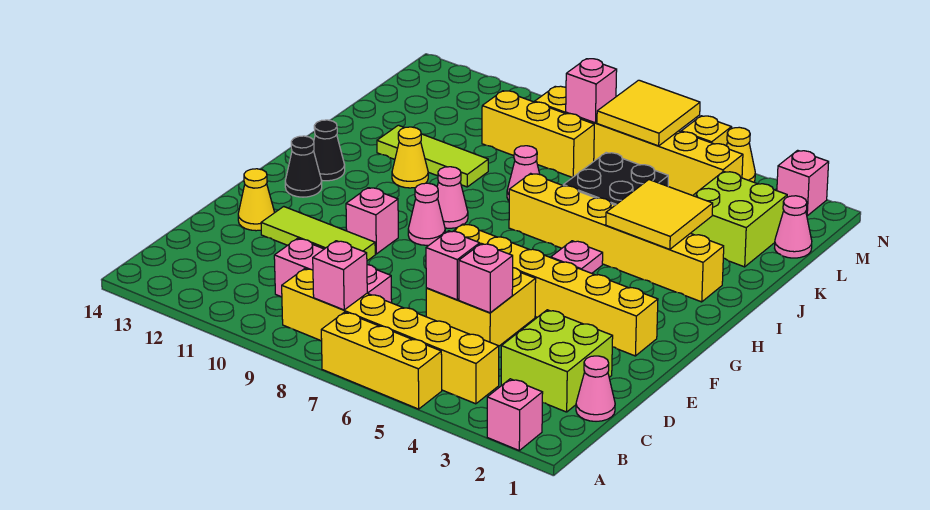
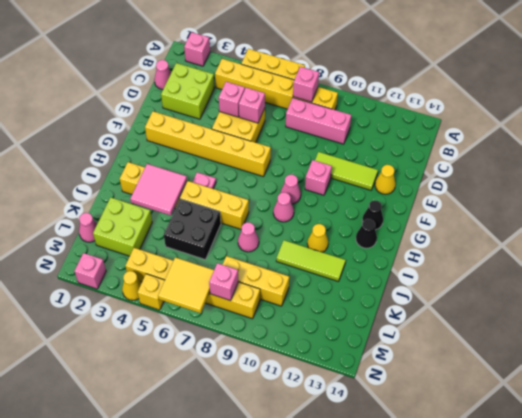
yellow tile I3:J4 level 2 -> pink tile I3:J4 level 2

